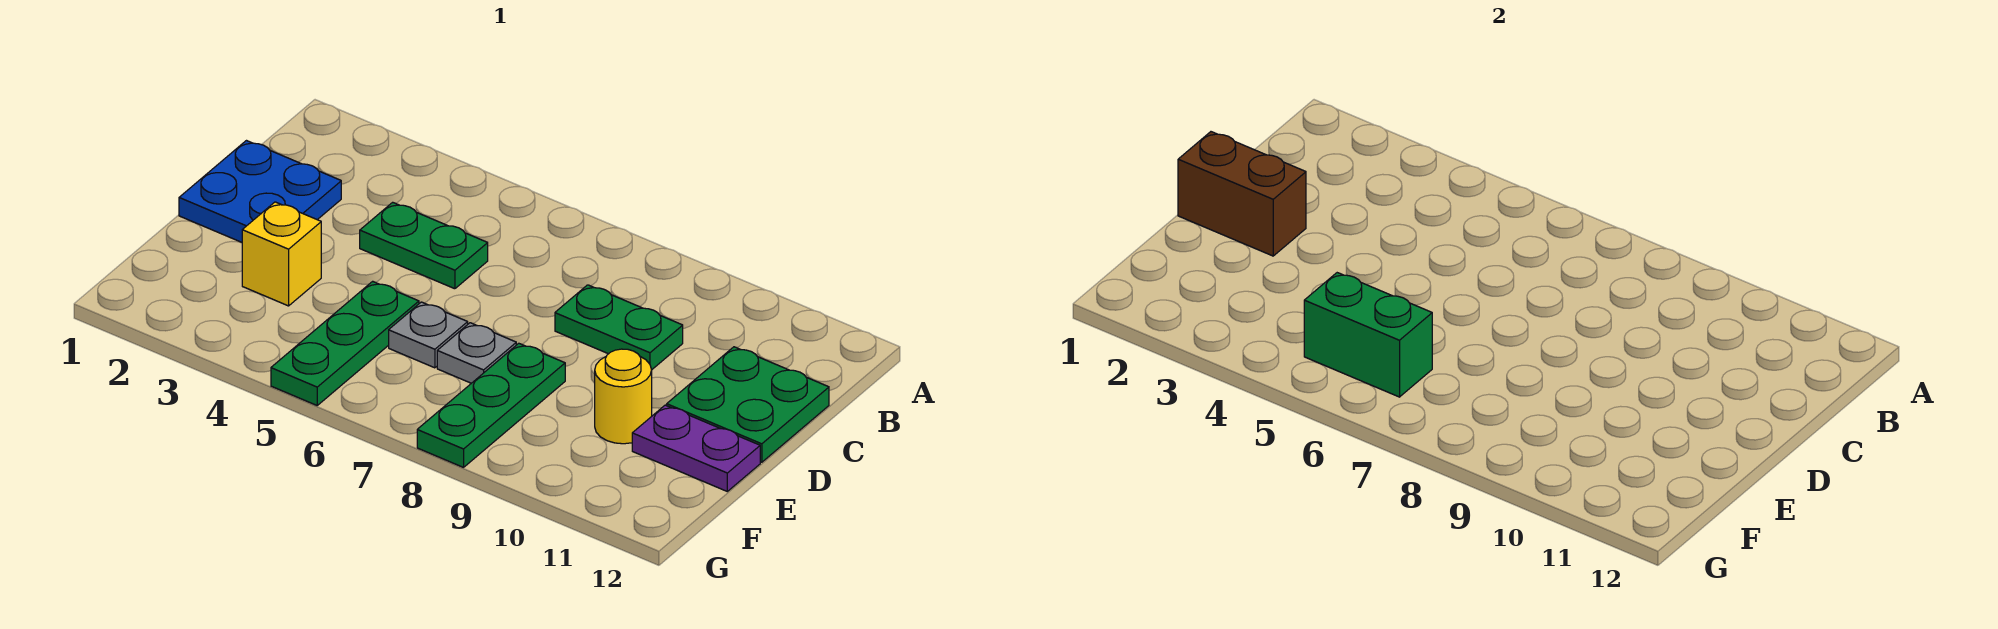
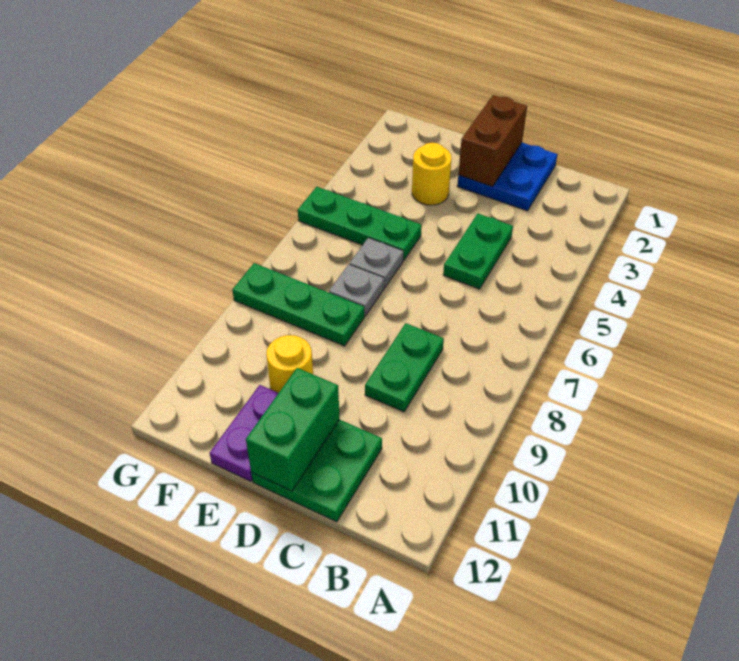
yellow brick E3 level 1 -> yellow round brick E3 level 1
green brick F5:F6 level 2 -> green brick D11:D12 level 2

